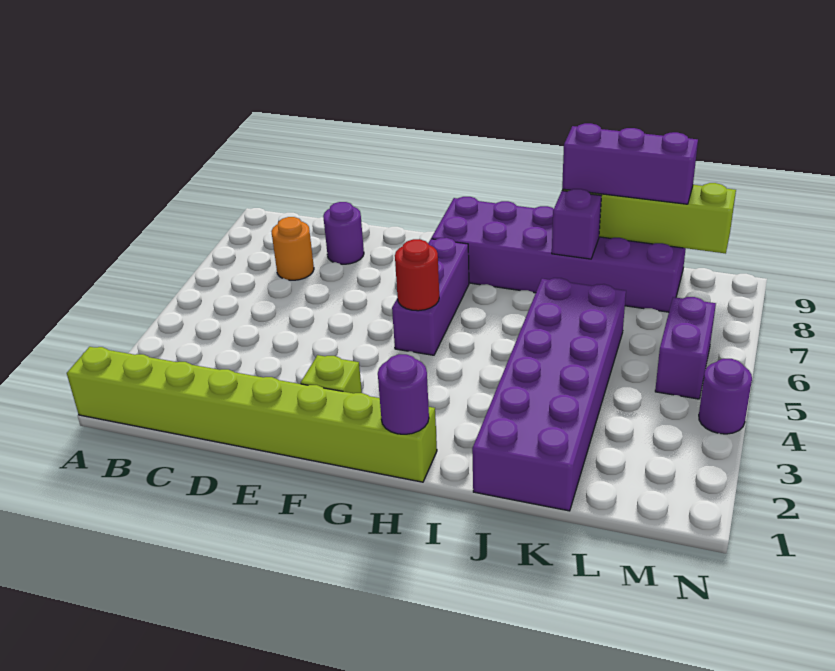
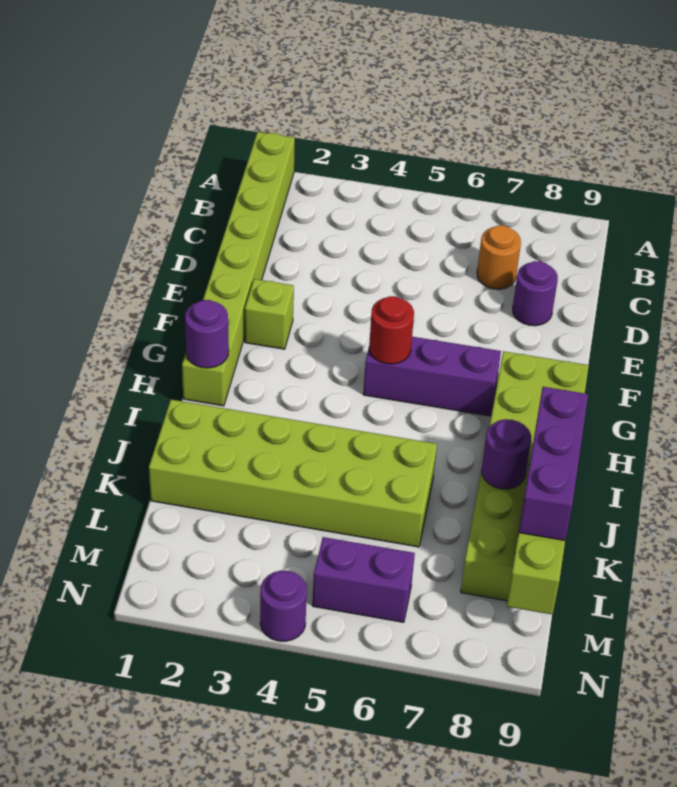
purple brick G8:L9 level 1 -> lime brick G8:L9 level 1
purple brick J1:K6 level 1 -> lime brick J1:K6 level 1
purple brick J8 level 2 -> purple round brick J8 level 2

